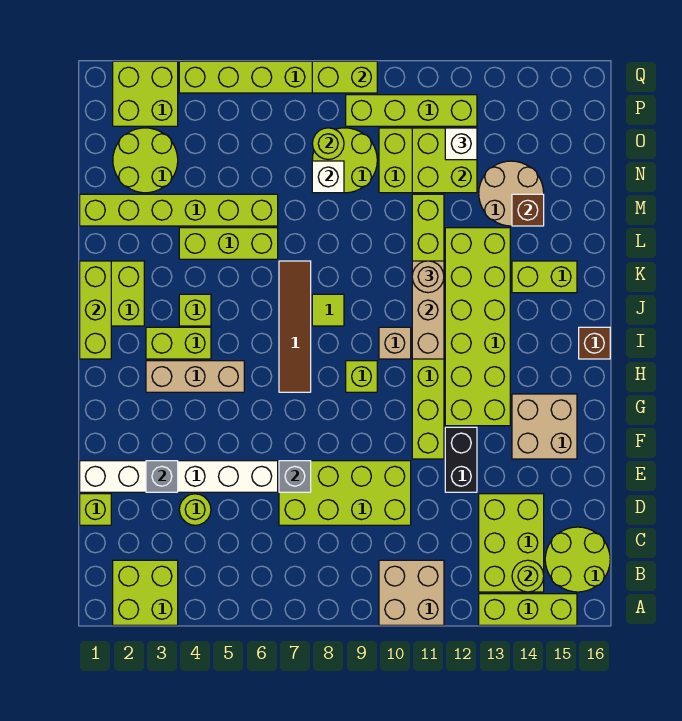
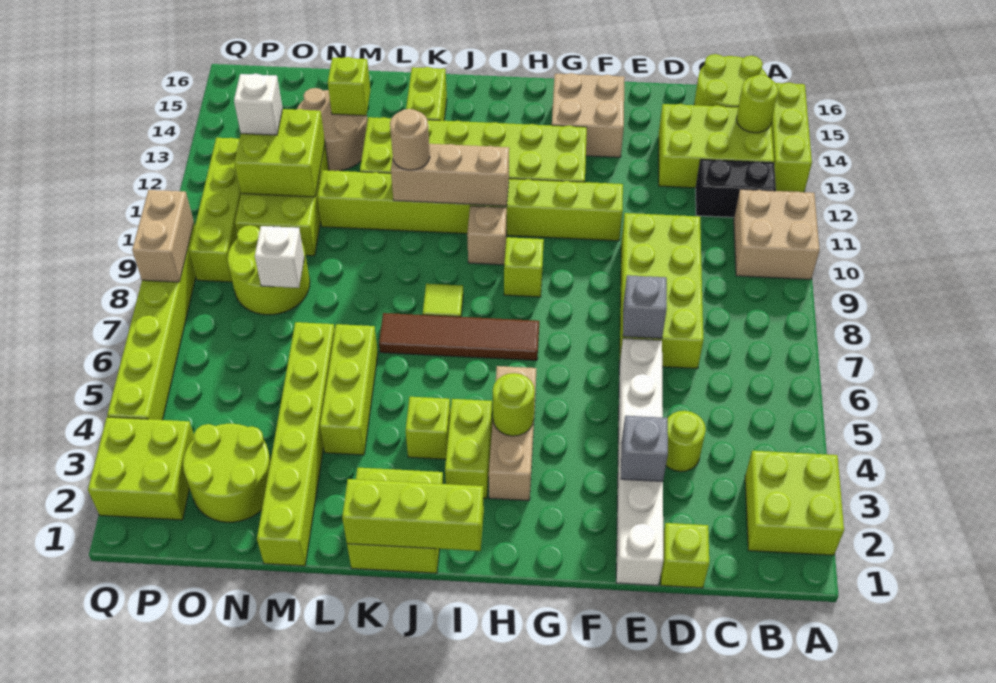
black brick E12:F12 level 1 -> black brick B12:C12 level 1
brown brick I16 level 1 -> none
brown brick M14 level 2 -> lime brick M14 level 2
lime round brick O8 level 2 -> lime round brick H4 level 2
lime brick Q8:Q9 level 2 -> tan brick Q8:Q9 level 2

